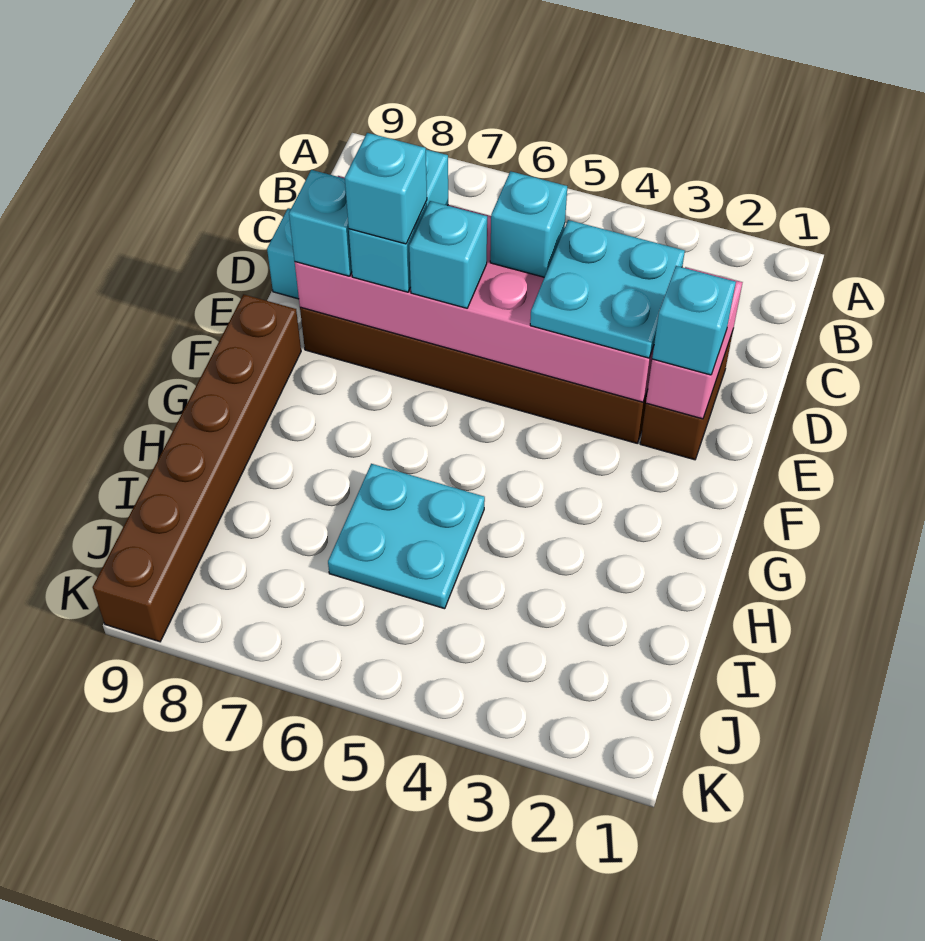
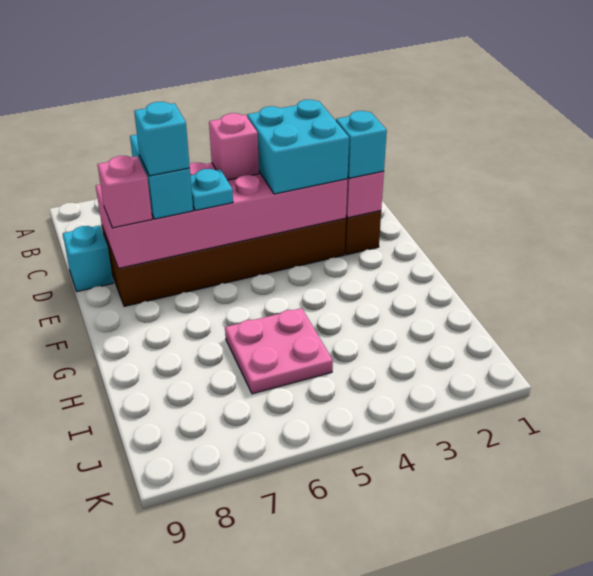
cyan plate D3:E4 level 3 -> cyan brick D3:E4 level 3
cyan brick D5 level 3 -> pink brick D5 level 3
cyan brick E6 level 3 -> cyan plate E6 level 3
cyan brick E8 level 3 -> pink brick E8 level 3
brown brick F9:K9 level 1 -> none
cyan plate H5:I6 level 1 -> pink plate H5:I6 level 1

